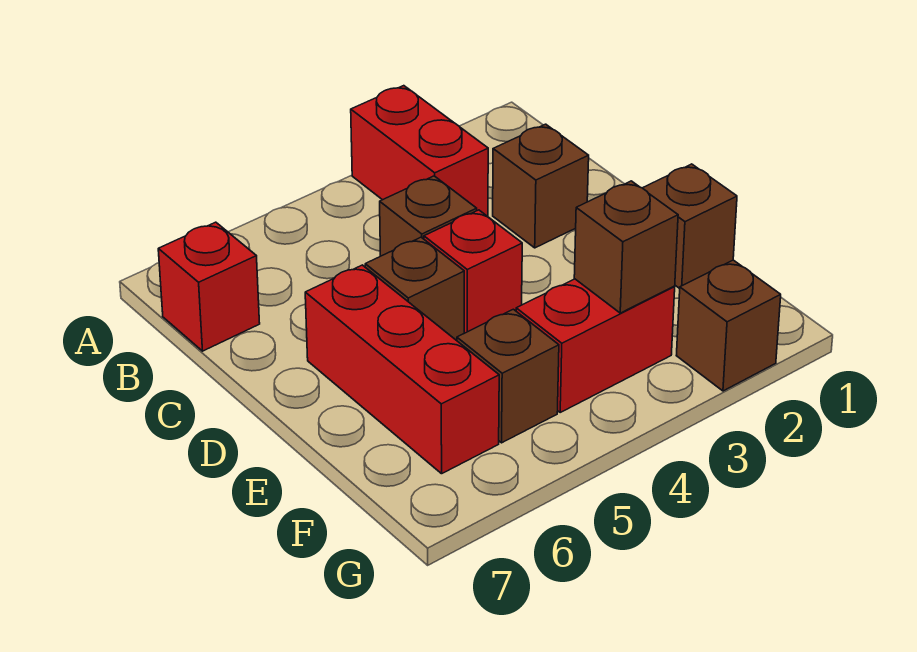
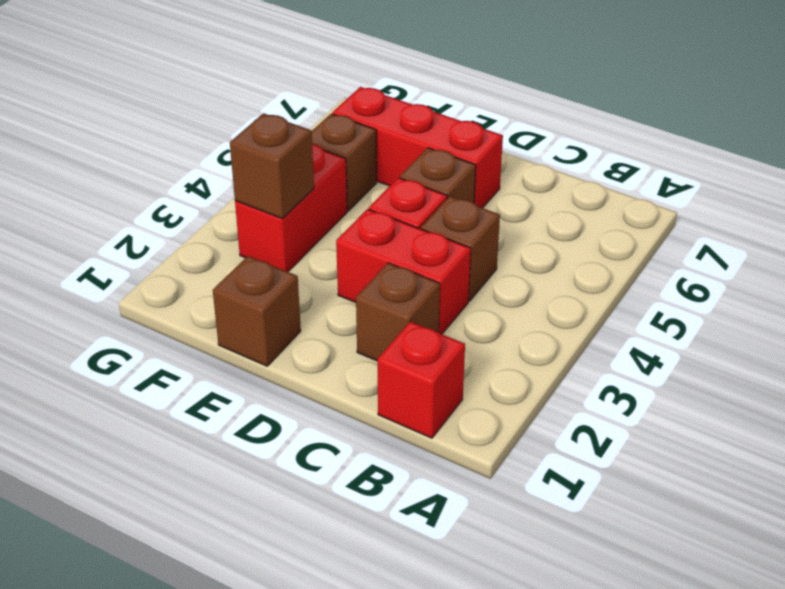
red brick A3:B3 level 1 -> red brick C3:D3 level 1
red brick B7 level 1 -> red brick B1 level 1
brown brick G2 level 1 -> none

